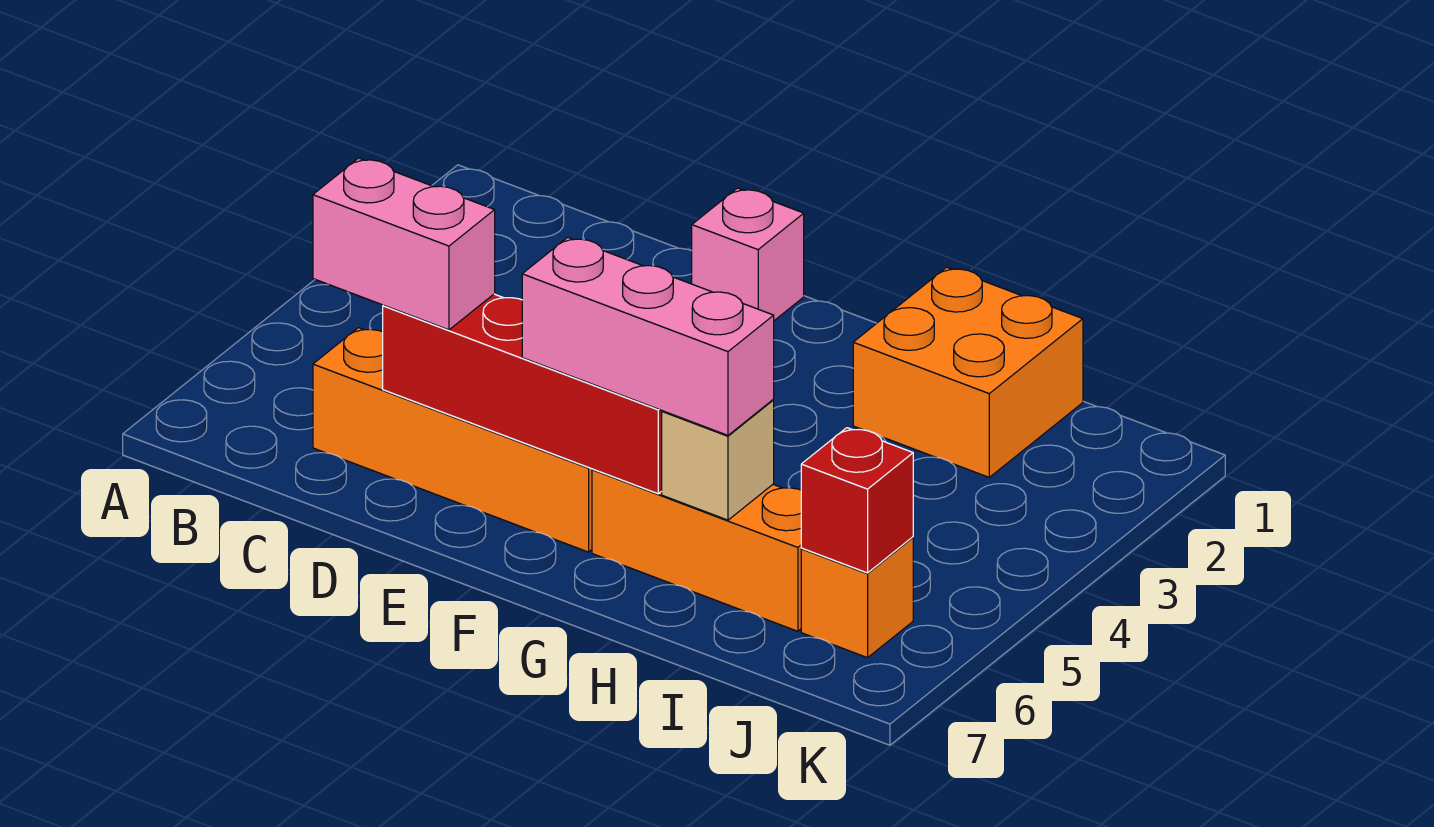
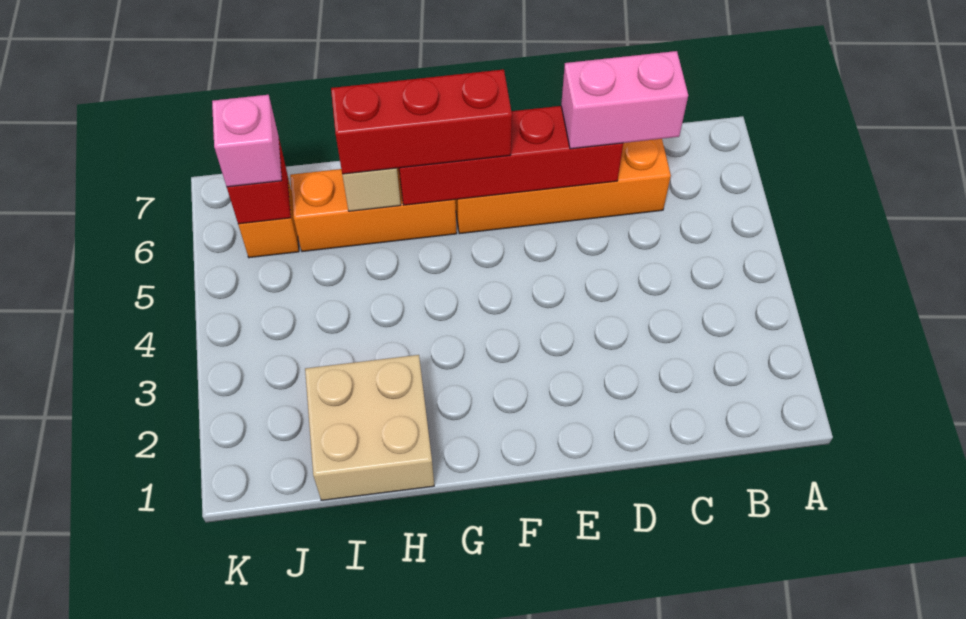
pink brick E1 level 1 -> pink brick J6 level 3
pink brick F6:H6 level 3 -> red brick F6:H6 level 3
orange brick H1:I2 level 1 -> tan brick H1:I2 level 1

